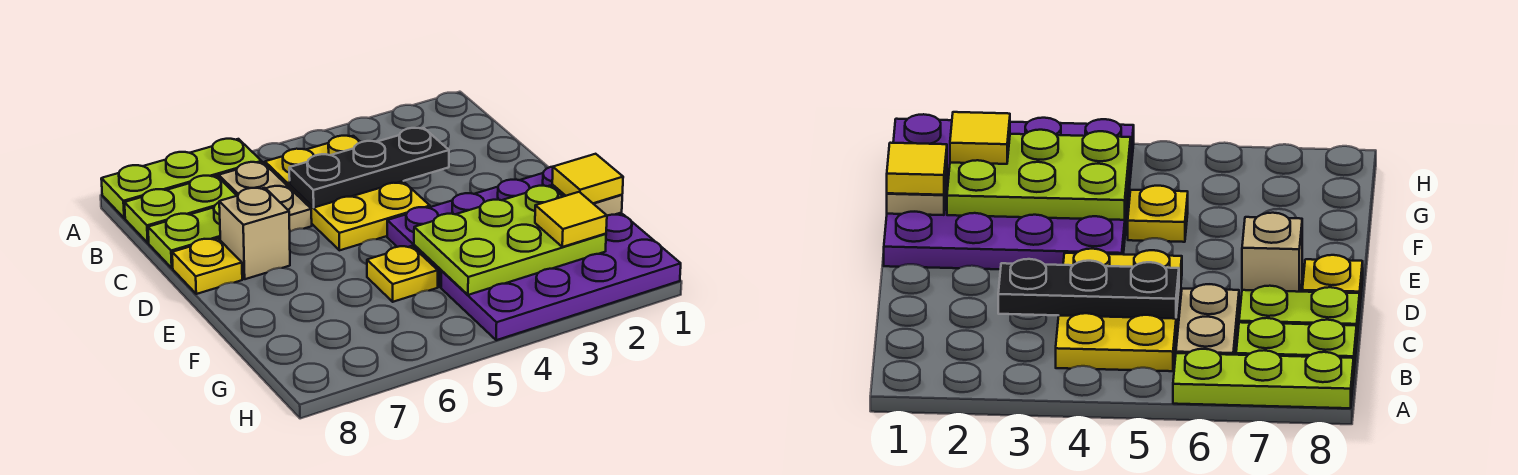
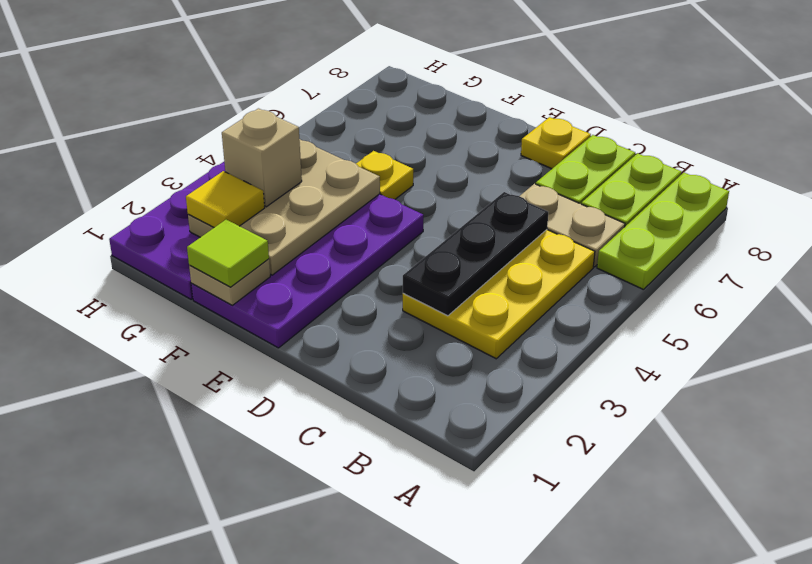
yellow plate B4:D5 level 1 -> yellow plate B3:C5 level 1
tan brick D7 level 1 -> tan brick G3 level 3
yellow tile F1 level 3 -> lime tile F1 level 3
lime plate F2:G4 level 2 -> tan plate F2:G4 level 2

